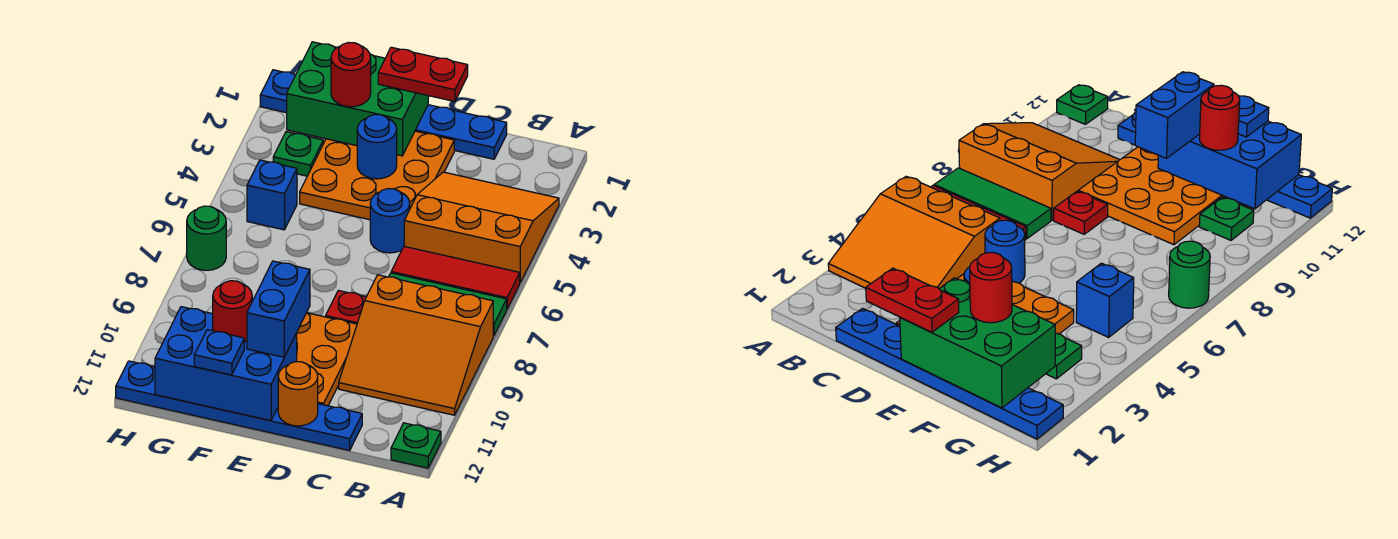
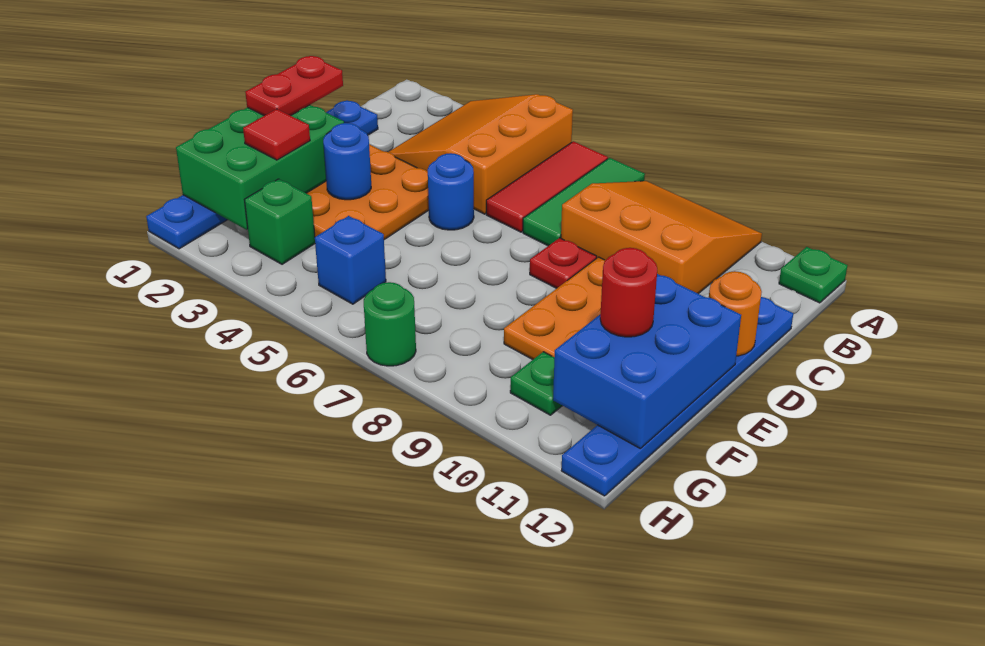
orange slope A8:C10 level 1 top 8 -> orange slope A8:C10 level 1 top C
blue brick E10:E11 level 3 -> none
red round brick F2 level 3 -> red tile F2 level 3
blue plate F12 level 3 -> none
green plate G3 level 1 -> green brick G3 level 1

